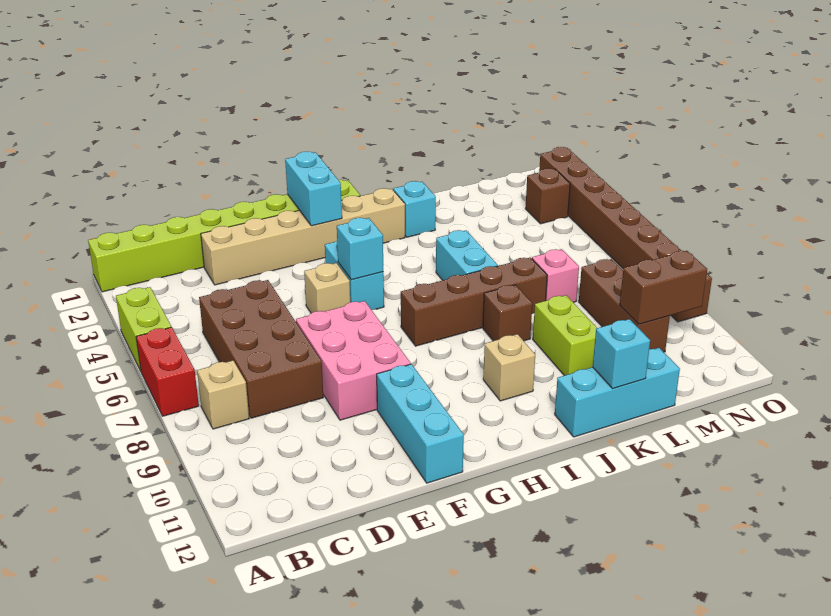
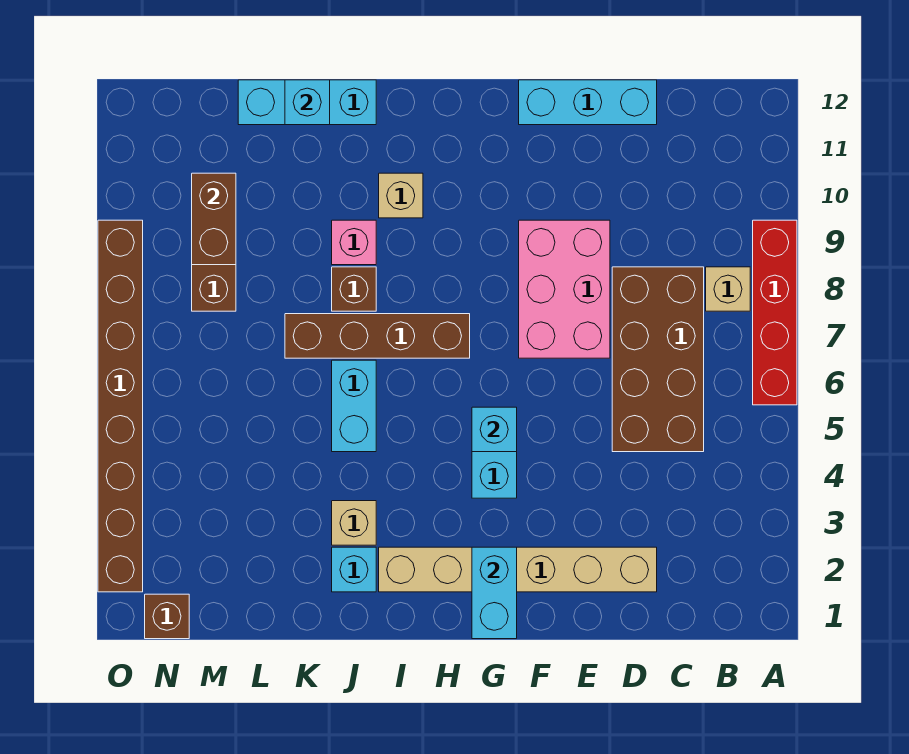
lime brick A1:H1 level 1 -> none
lime brick A4:A5 level 1 -> none
red brick A6:A7 level 1 -> red brick A6:A9 level 1
tan brick F5 level 1 -> tan brick J3 level 1
cyan brick F10:F12 level 1 -> cyan brick D12:F12 level 1
lime brick K9:K10 level 1 -> none
pink brick L7 level 1 -> pink brick J9 level 1
brown brick M10:N10 level 2 -> brown brick M9:M10 level 2
brown brick N3 level 1 -> brown brick N1 level 1

